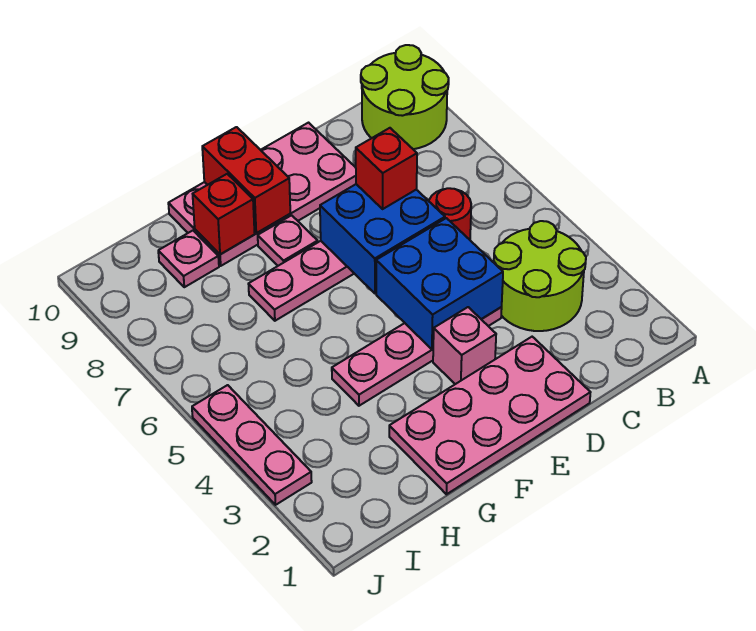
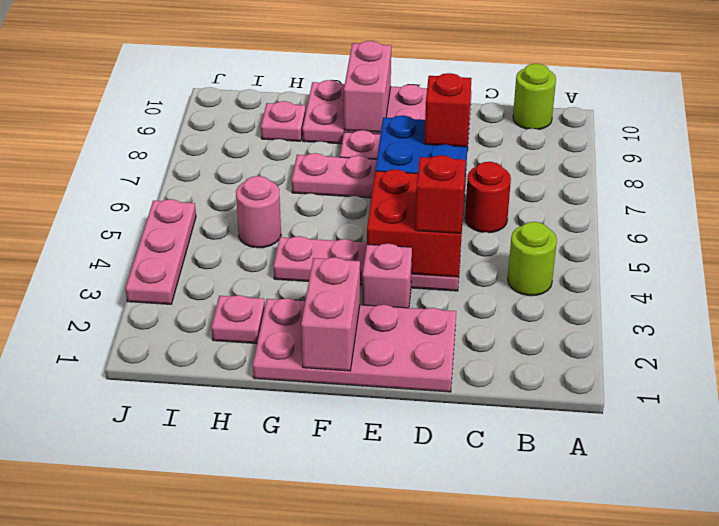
lime round brick A9:B10 level 1 -> lime round brick B10 level 1
lime round brick B3:C4 level 1 -> lime round brick B4 level 1
blue brick D4:E5 level 2 -> red brick D4:E5 level 2
none -> pink brick F1:F2 level 2
red brick F9:F10 level 2 -> pink brick F9:F10 level 2
red brick G9 level 2 -> red brick D4 level 3
none -> pink plate H2 level 1
none -> pink round brick H5 level 1

